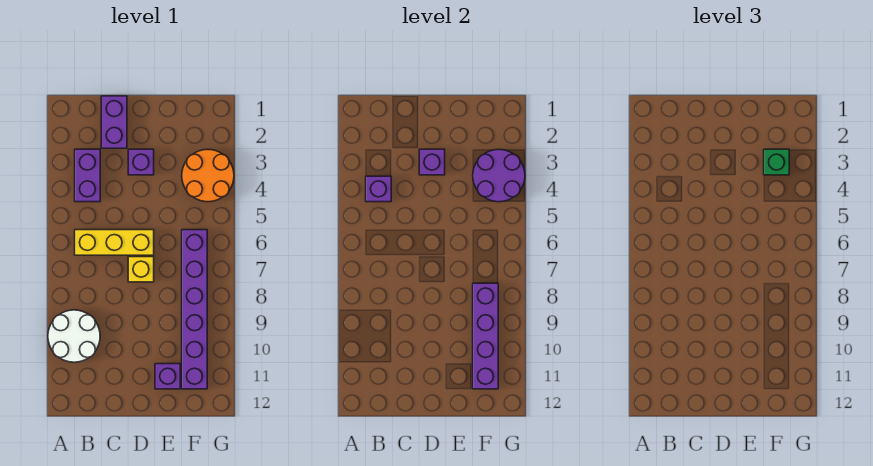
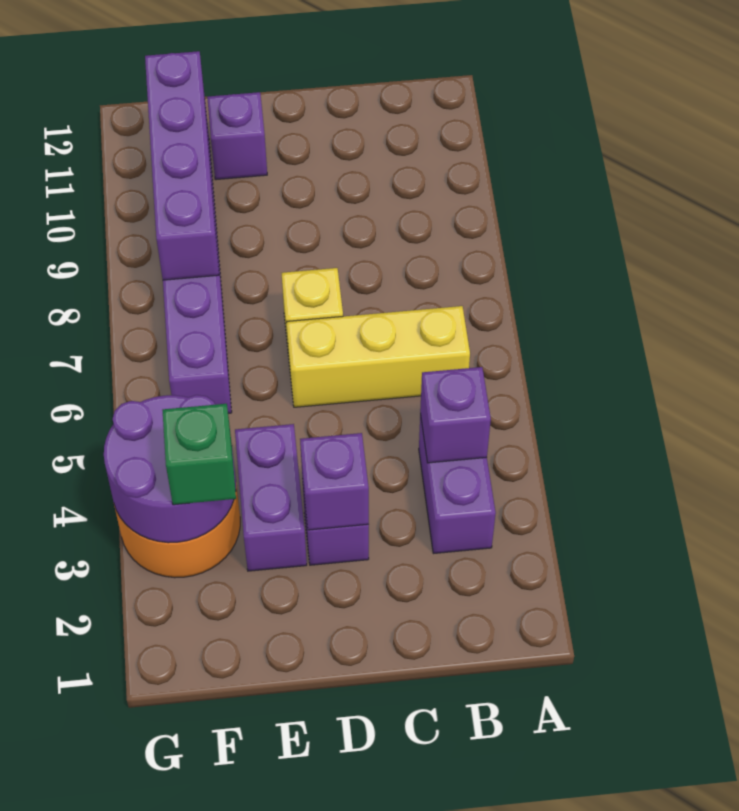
white round brick A9:B10 level 1 -> none
purple brick C1:C2 level 1 -> purple brick E3:E4 level 1

